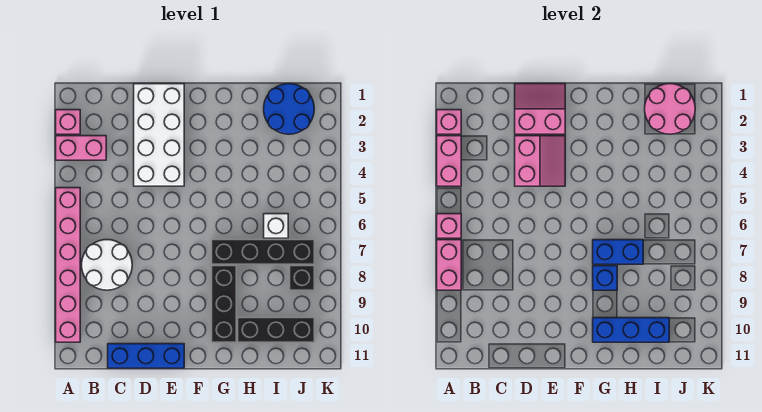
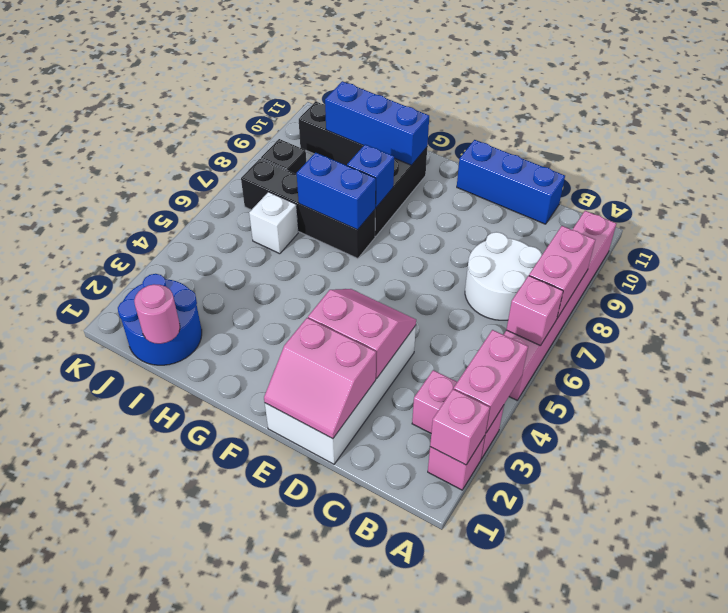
pink slope D3:E4 level 2 top D -> pink slope D3:E4 level 2 top 3
pink round brick I1:J2 level 2 -> pink round brick I1 level 2

